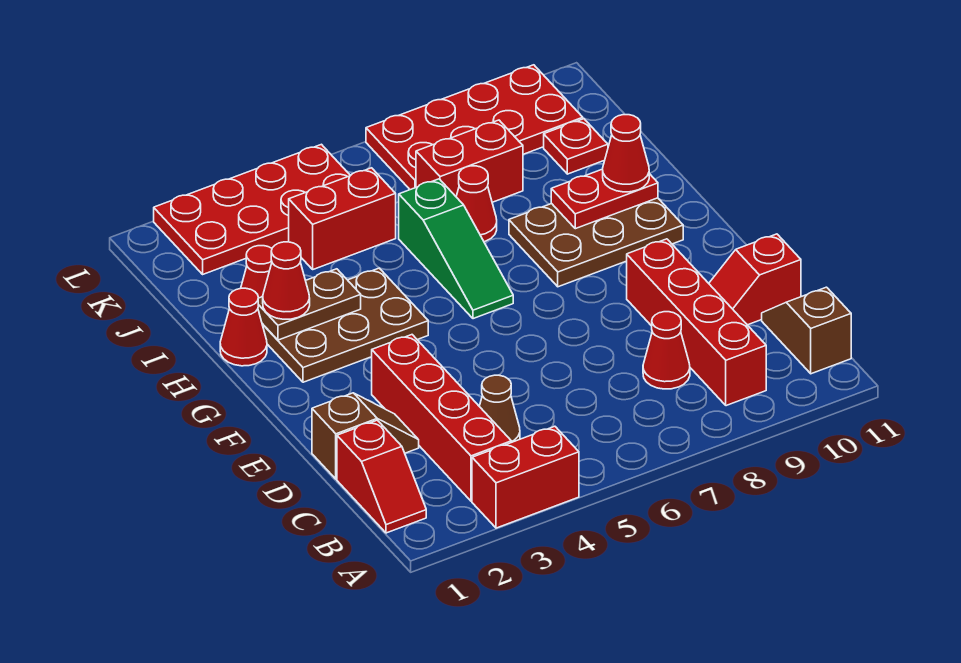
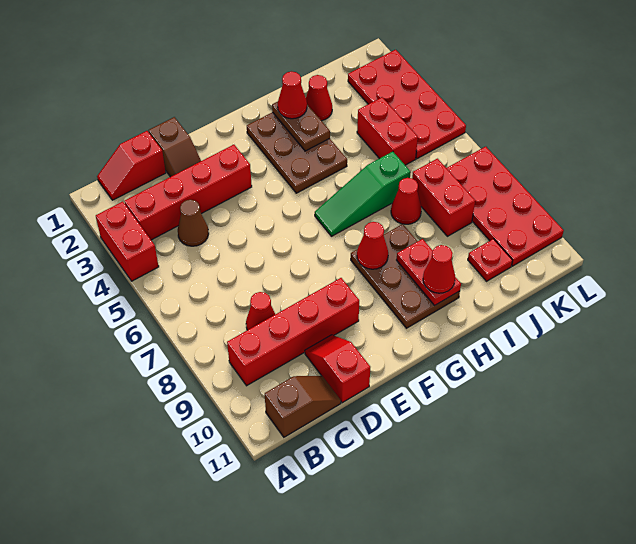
red cone H1 level 1 -> red cone G8 level 2

